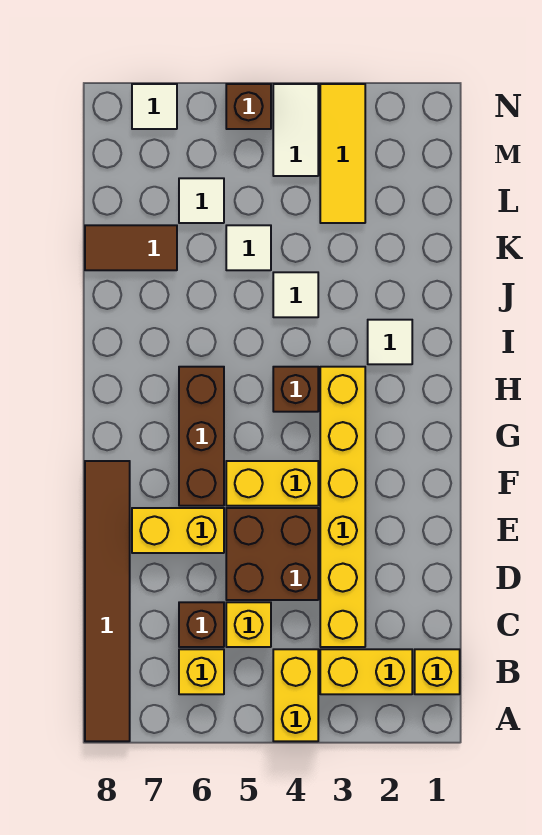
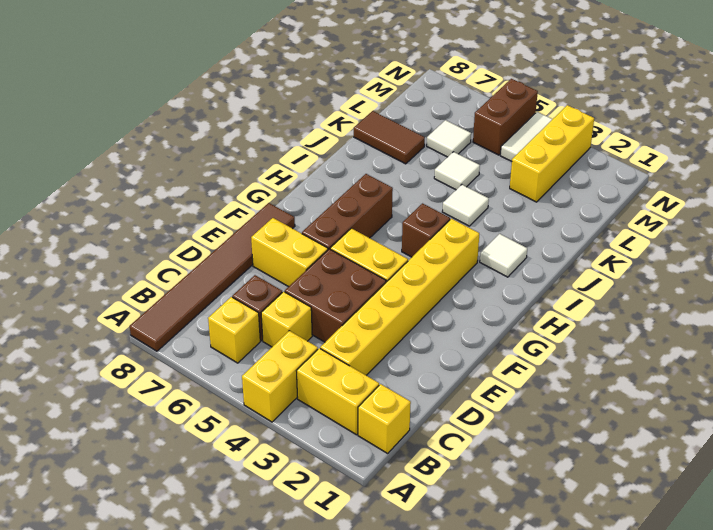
yellow tile L3:N3 level 1 -> yellow brick L3:N3 level 1
brown brick N5 level 1 -> brown brick M5:N5 level 1
white tile N7 level 1 -> none

